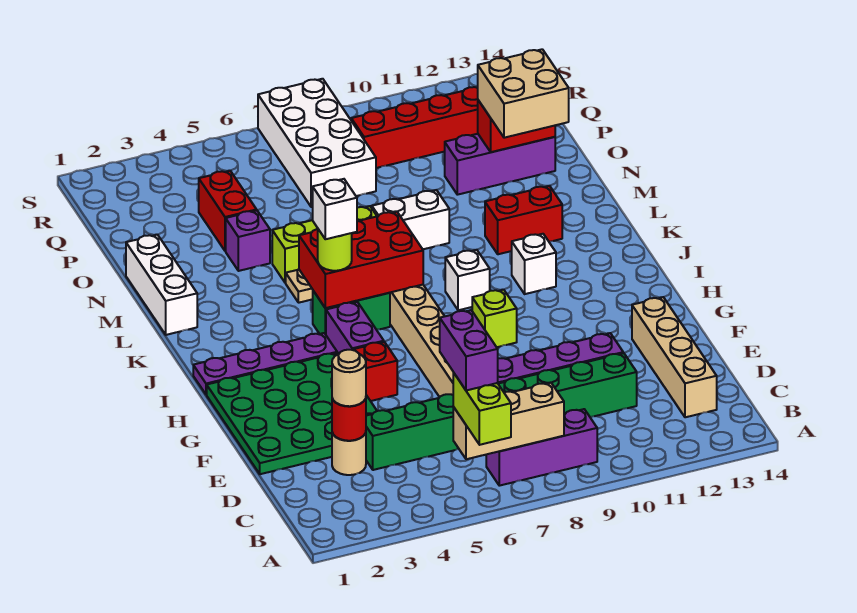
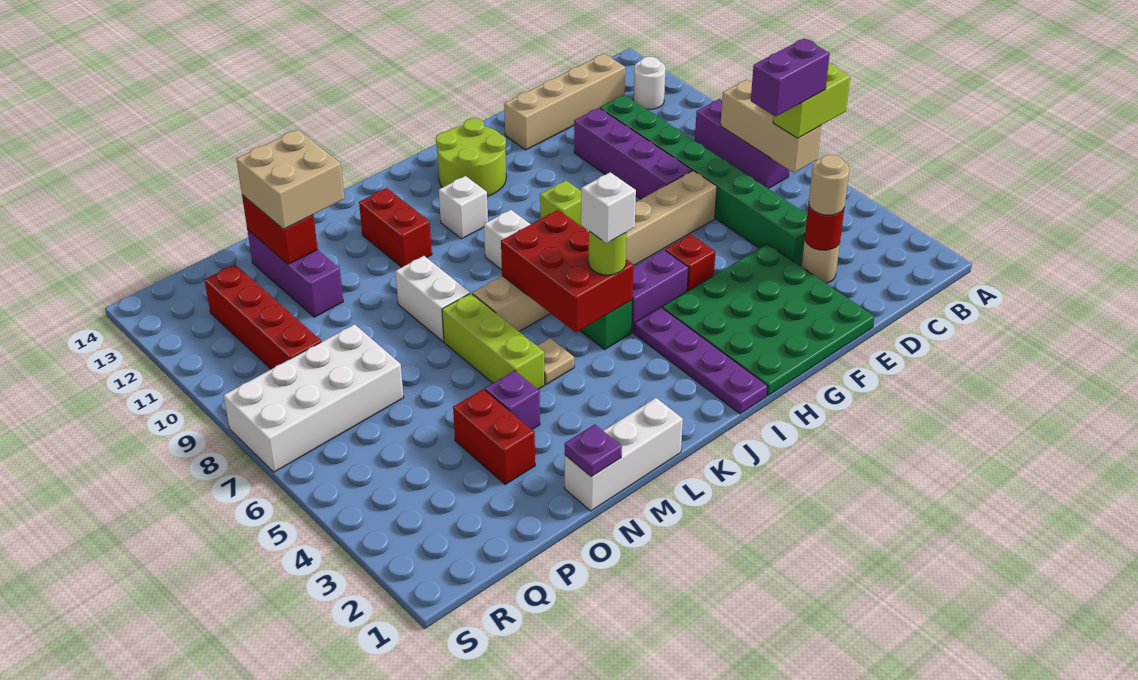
none -> white round brick B12 level 1
none -> lime round brick H12:I13 level 1
none -> purple plate N1 level 2
red brick O4:P4 level 1 -> red brick O3:O4 level 1

